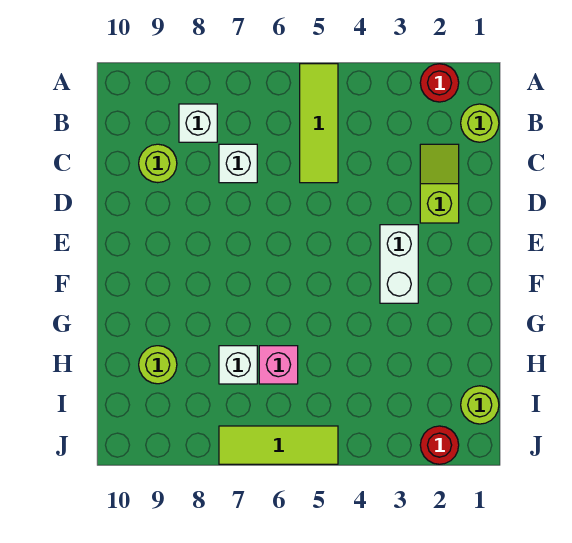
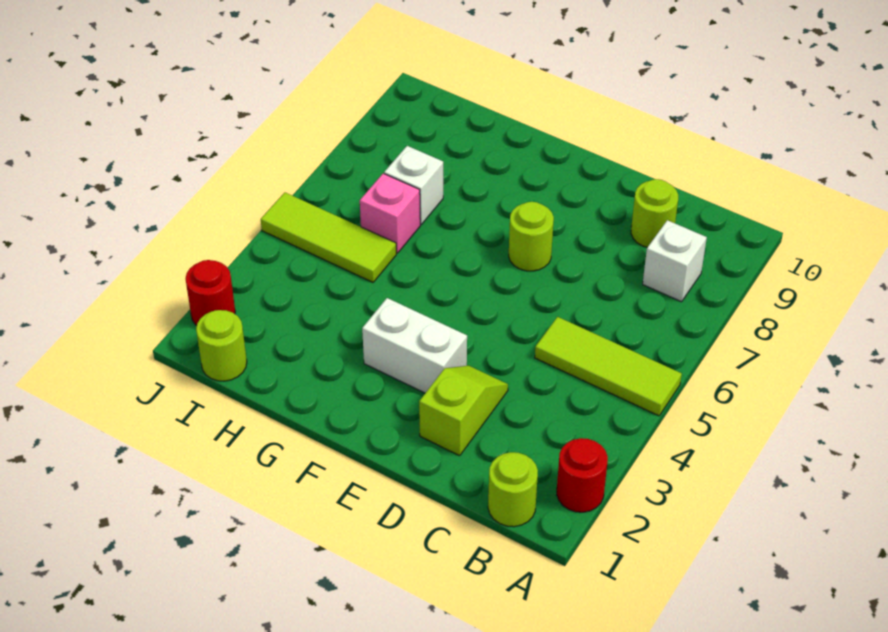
lime slope C2:D2 level 1 top D -> lime slope D2:D3 level 1 top 2
white brick C7 level 1 -> none
lime round brick H9 level 1 -> lime round brick E7 level 1
lime tile J5:J7 level 1 -> lime tile H5:J5 level 1

